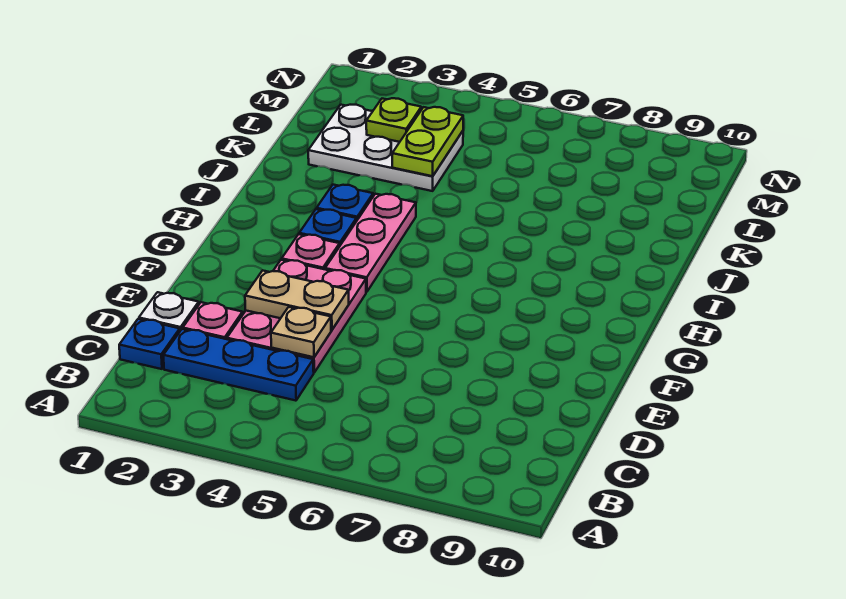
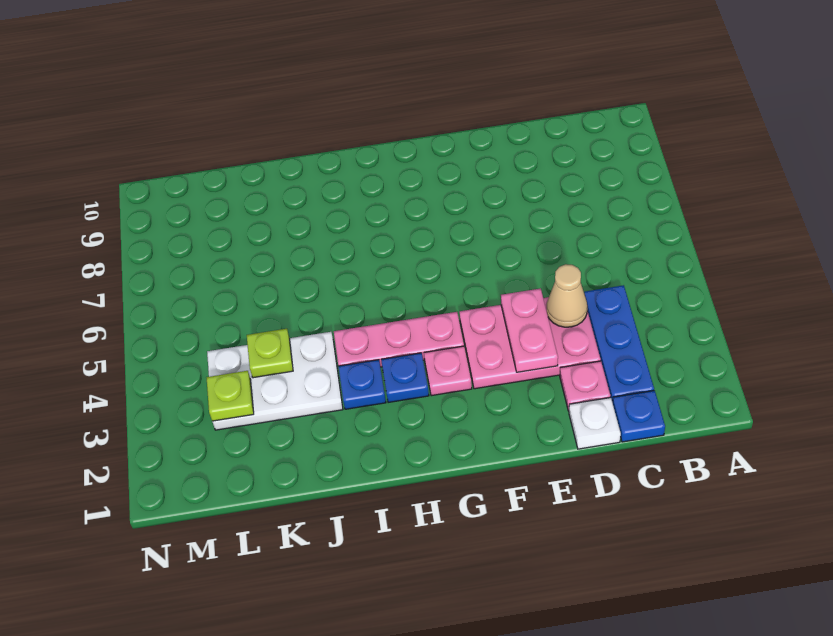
tan plate D4 level 2 -> tan cone D4 level 2
tan plate E3:E4 level 2 -> pink plate E3:E4 level 2
white plate K2:L4 level 1 -> white plate J3:L4 level 1
lime plate K4:L4 level 2 -> lime plate K4 level 2

